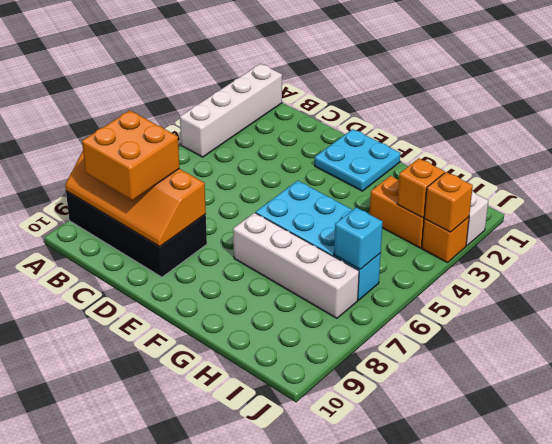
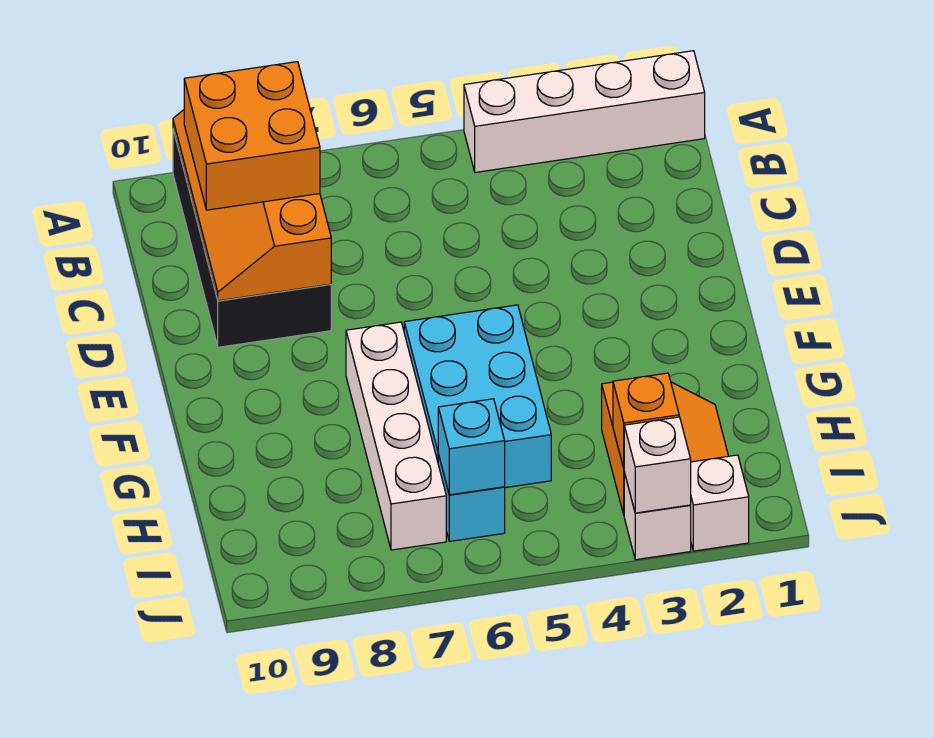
cyan plate E1:F2 level 1 -> none
orange brick J3 level 1 -> white brick J3 level 1
orange brick J3 level 2 -> white brick J3 level 2

